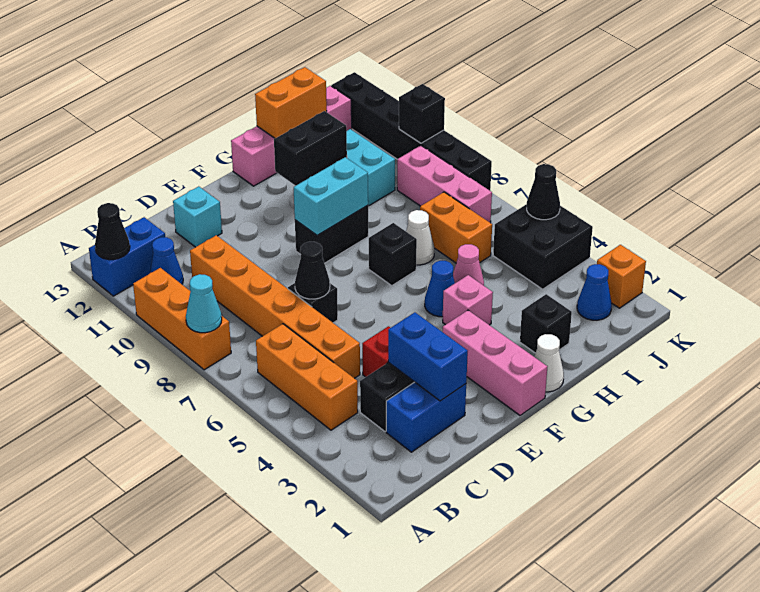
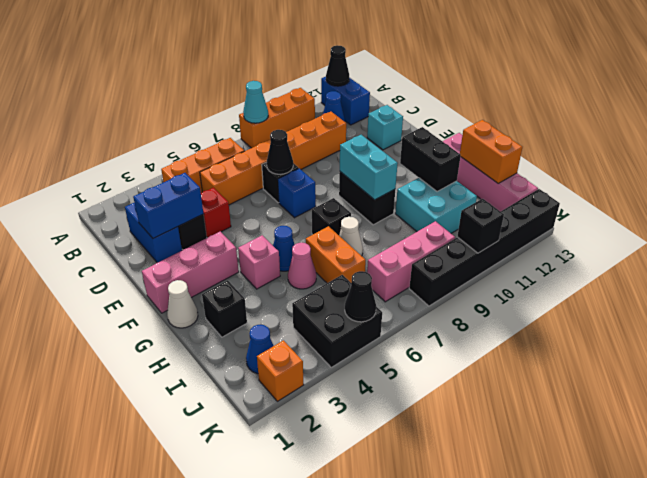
none -> blue brick E7 level 1
orange brick I6:I7 level 1 -> orange brick H6:I6 level 1

